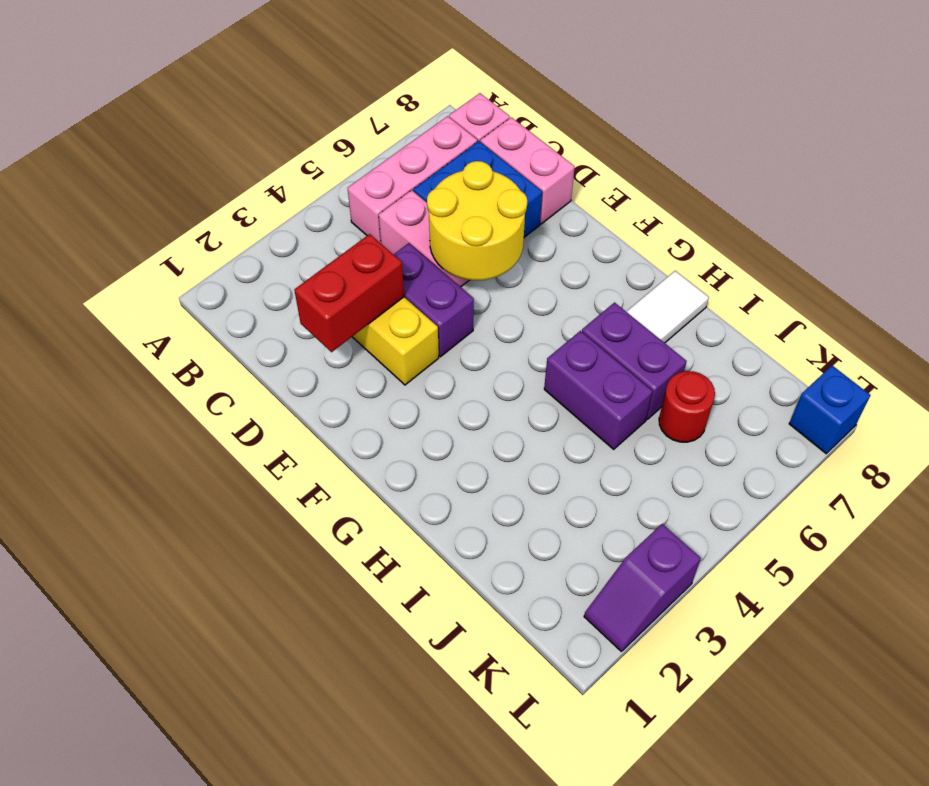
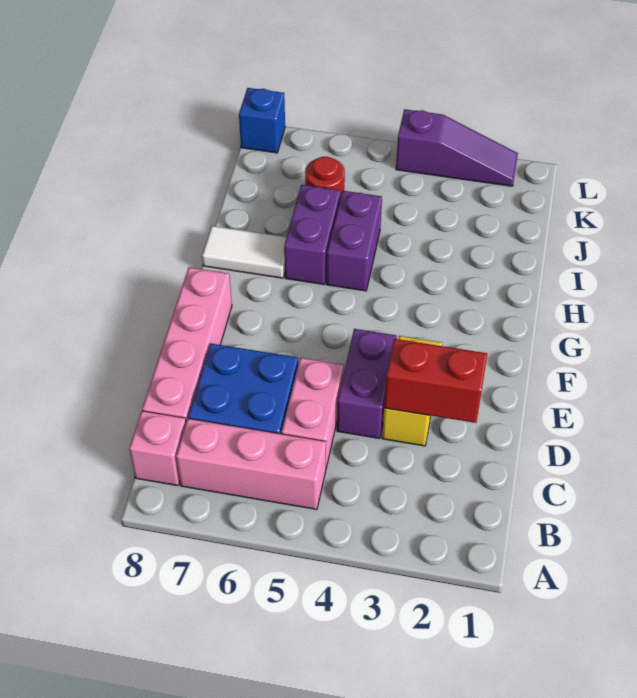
pink brick C8:D8 level 1 -> pink brick C8:F8 level 1
yellow round brick D5:E6 level 2 -> none
purple slope L2:L3 level 1 top 3 -> purple slope L2:L4 level 1 top 4

